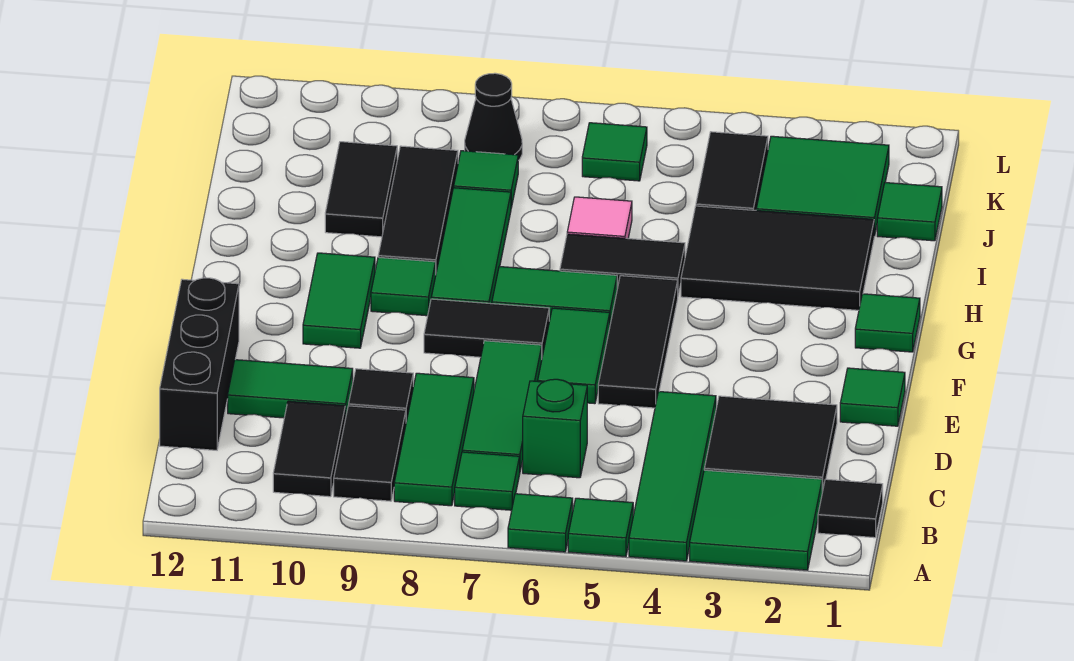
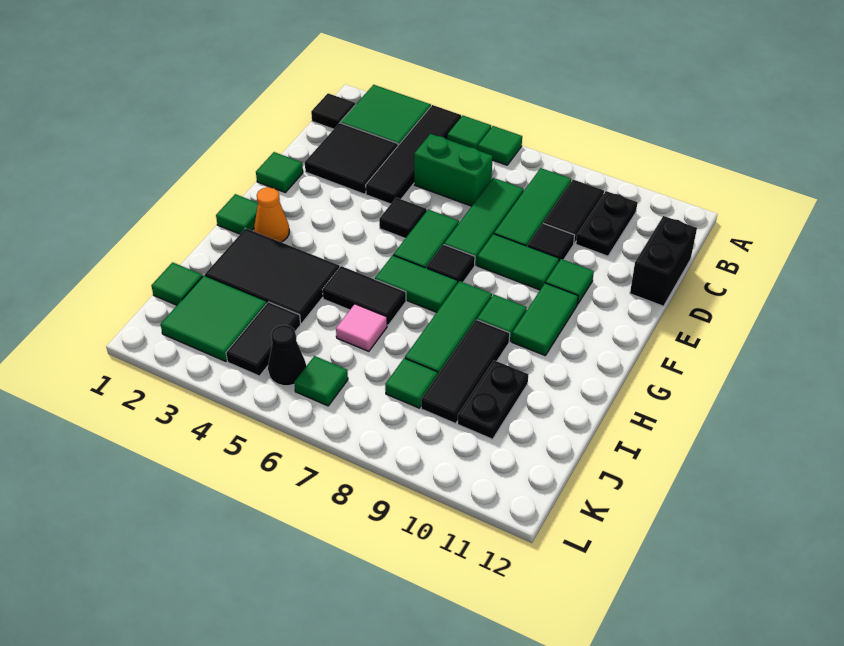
green tile A4:D4 level 1 -> black tile A4:D4 level 1
green tile B7 level 1 -> green tile E10 level 1
black tile B10:C10 level 1 -> black plate B10:C10 level 1
green brick C6 level 1 -> green brick C5:C6 level 1
black brick C12:E12 level 1 -> black brick C12:D12 level 1
green tile D10:D11 level 1 -> green tile E8:E9 level 1
black tile E5:G5 level 1 -> black tile E5 level 1
black tile F7:F8 level 1 -> black tile F7 level 1
none -> orange cone G2 level 1
black tile I10:J10 level 1 -> black plate I10:J10 level 1
black cone K8 level 1 -> black cone K5 level 1

